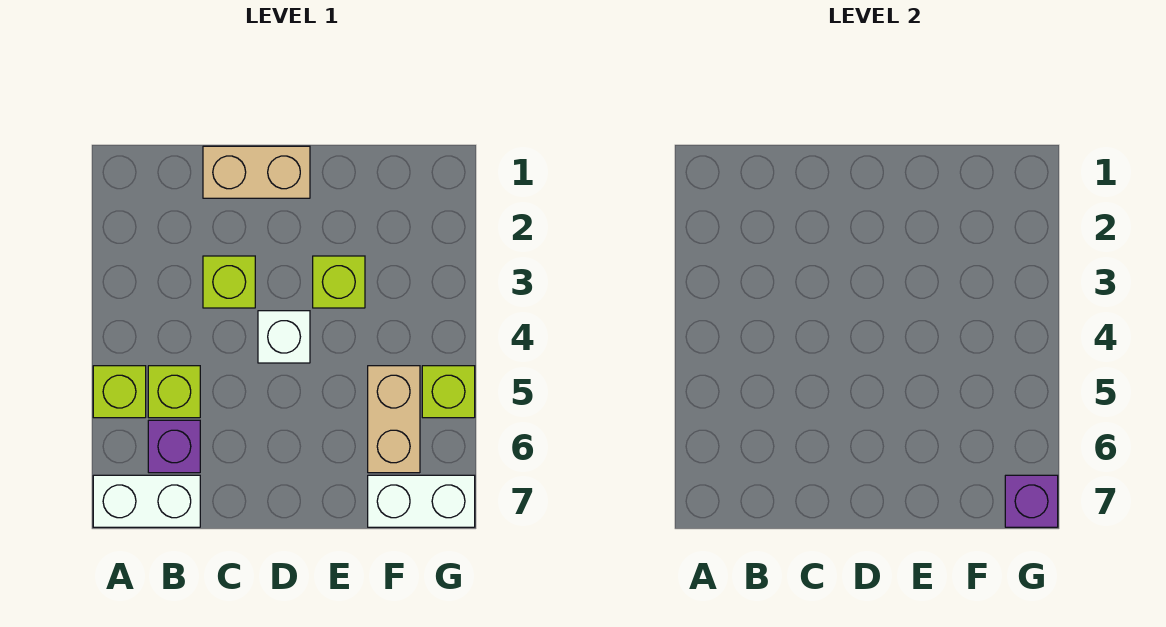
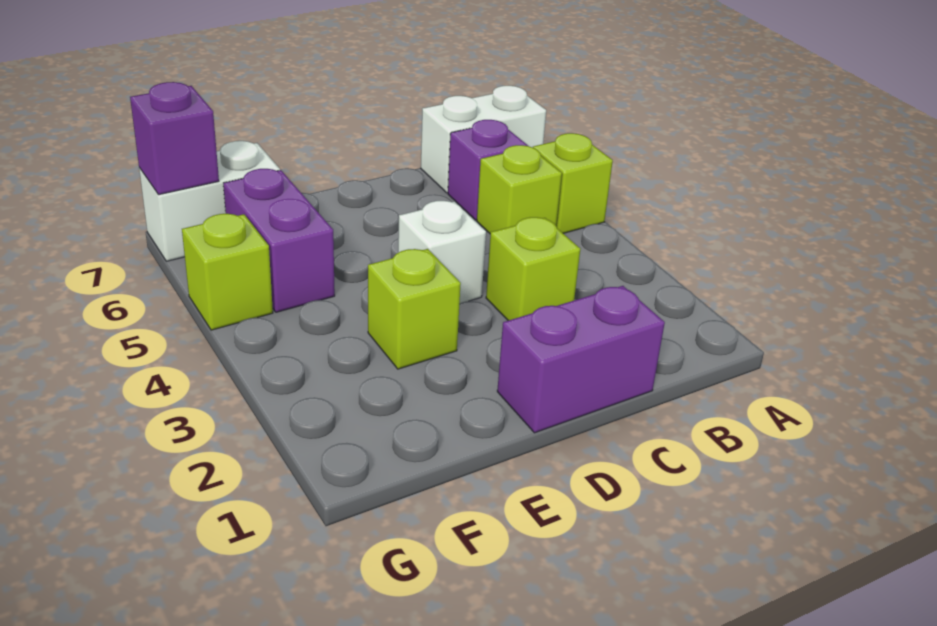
tan brick C1:D1 level 1 -> purple brick C1:D1 level 1
tan brick F5:F6 level 1 -> purple brick F5:F6 level 1

